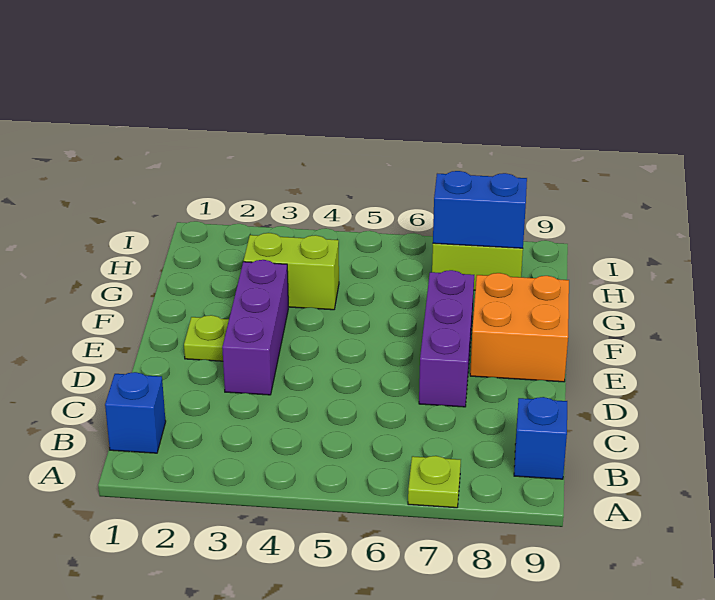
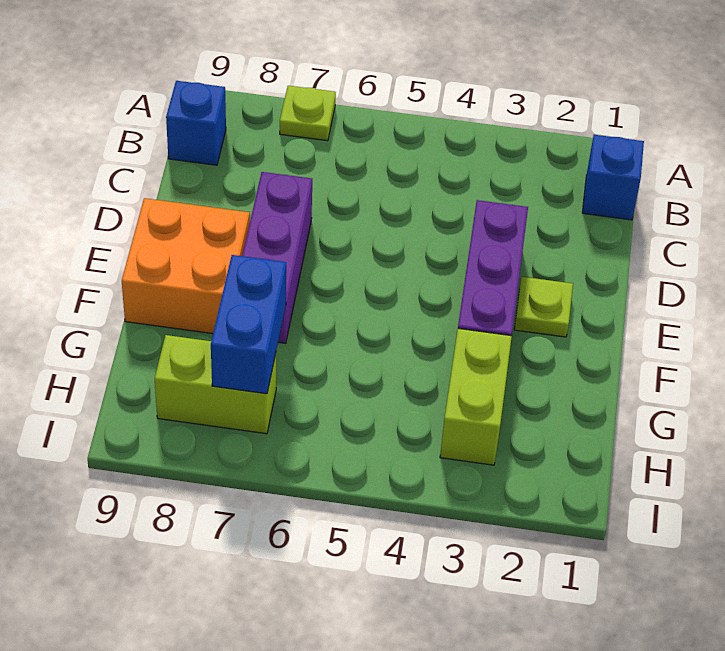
lime brick G3:G4 level 1 -> lime brick G3:H3 level 1
blue brick H7:H8 level 2 -> blue brick G7:H7 level 2

